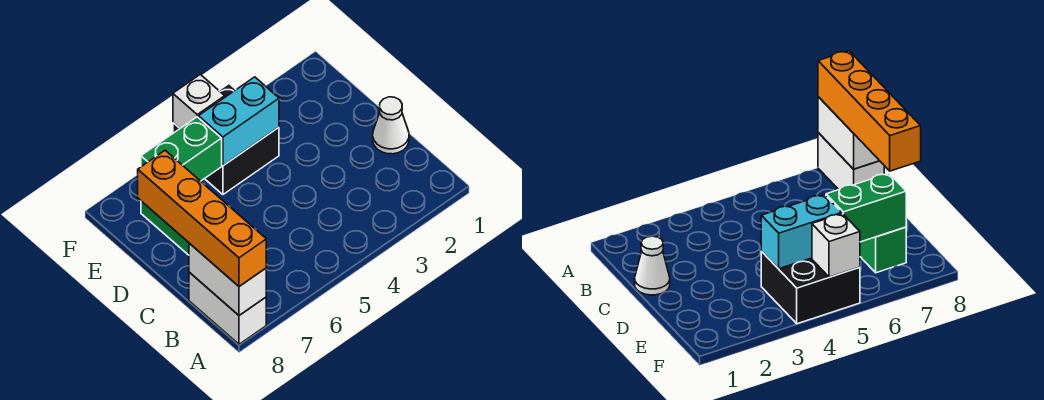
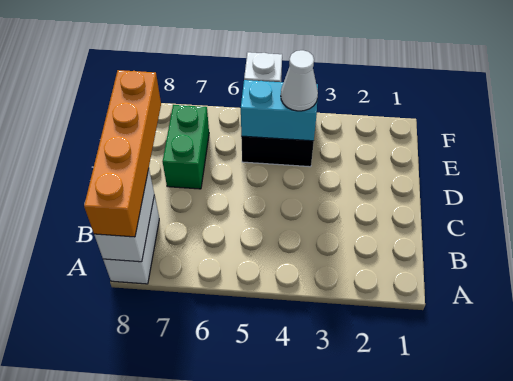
white cone C1 level 1 -> white cone E4 level 3
green brick E6:E7 level 2 -> none

